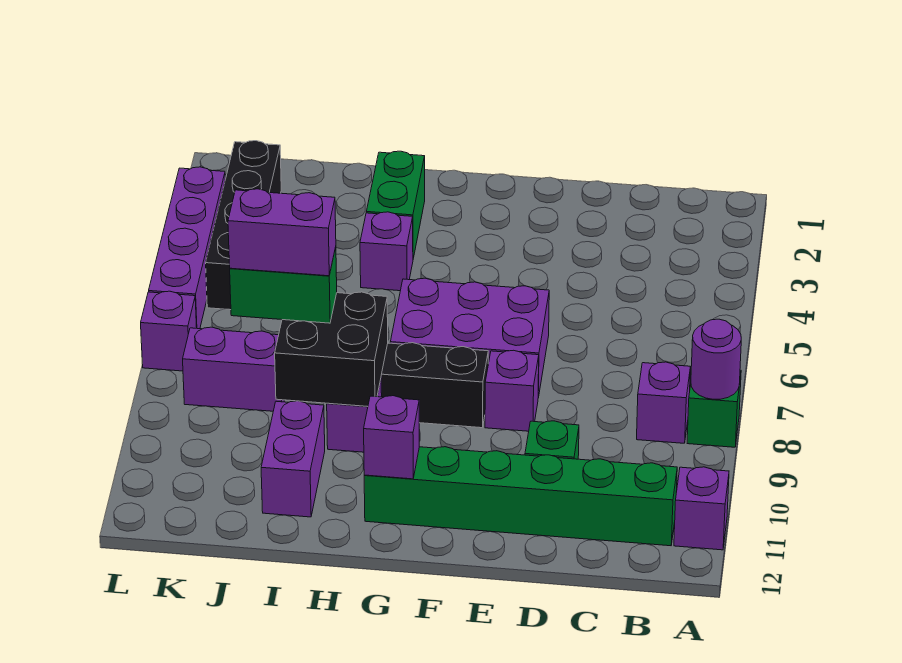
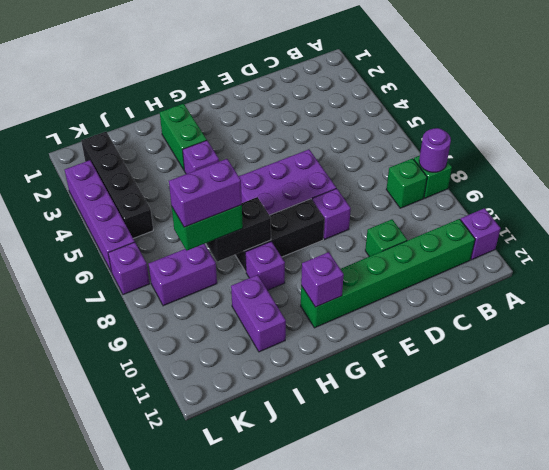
purple brick B8 level 1 -> green brick B8 level 1
black brick H8:I9 level 2 -> black brick H8:I8 level 2

